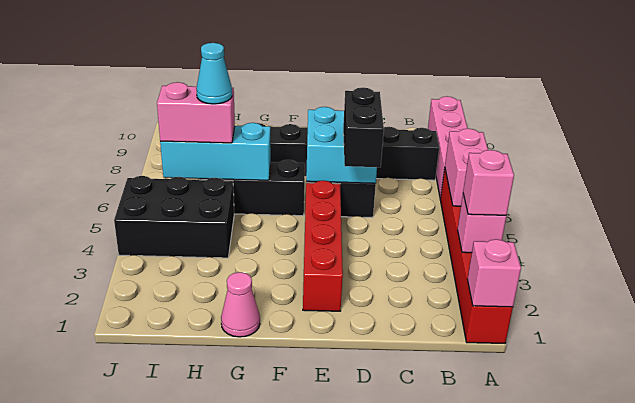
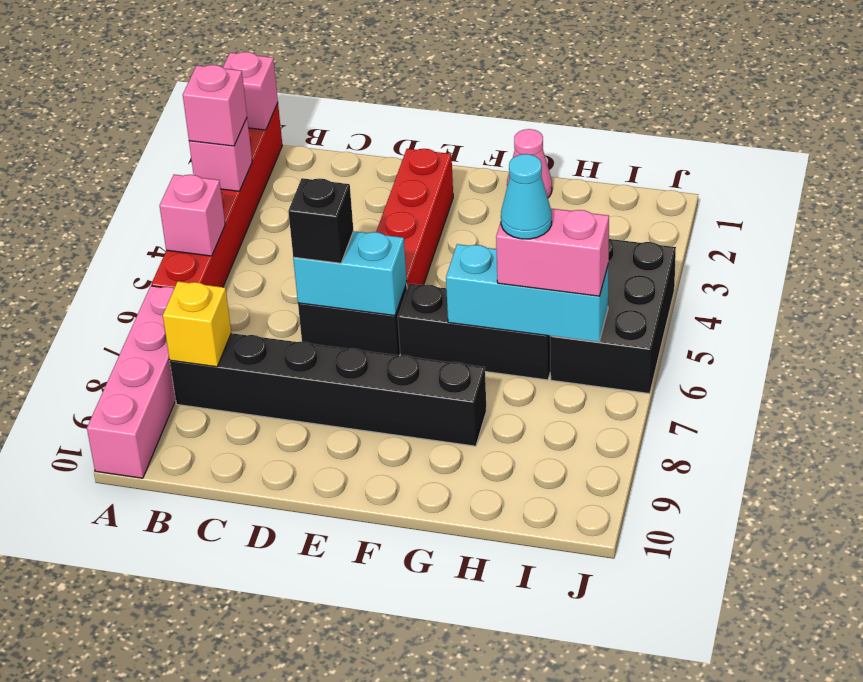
pink brick A5:A6 level 2 -> pink brick A5 level 2
none -> yellow brick B8 level 2
black brick D5:D6 level 3 -> black brick D6 level 3
cyan brick D6:E7 level 2 -> cyan brick D6:E6 level 2
black brick H4:J5 level 1 -> black brick I4:J6 level 1

